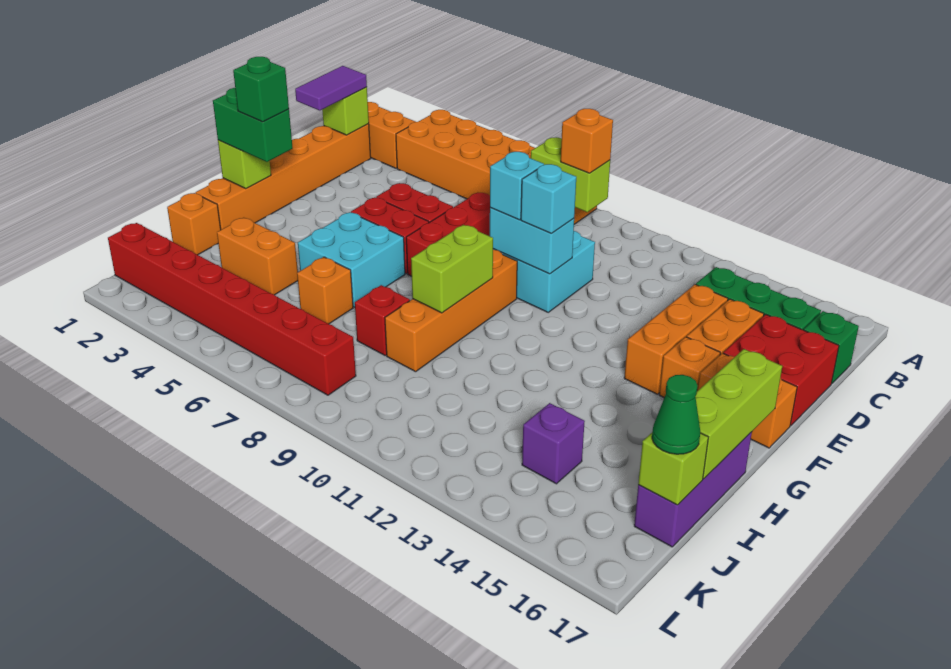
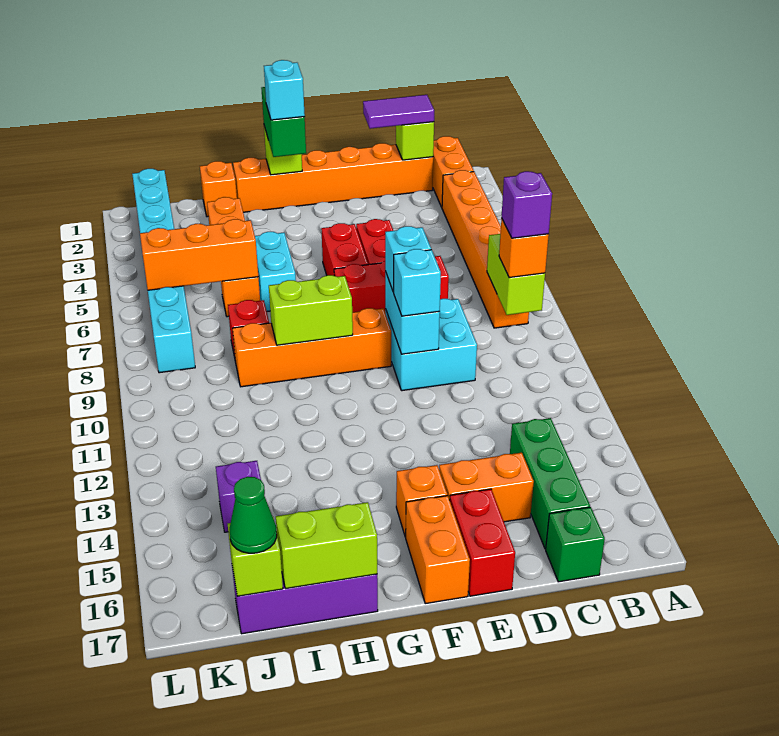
orange brick A3:B8 level 1 -> orange brick B3:B8 level 1
none -> purple brick B9 level 4
orange brick D14:F14 level 1 -> orange brick I6:K6 level 2
red brick D16:E17 level 1 -> red brick E16:E17 level 1
green brick G2 level 4 -> cyan brick G2 level 4
cyan brick G5:H6 level 1 -> cyan brick H5:H6 level 1
lime brick G17:I17 level 2 -> lime brick H17:I17 level 2
red brick K1:K8 level 1 -> cyan brick K1:K8 level 1

